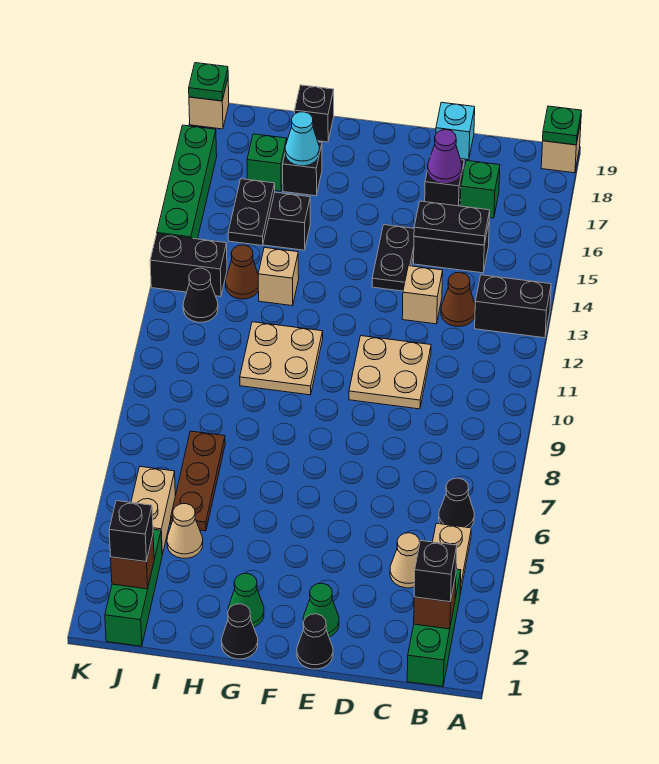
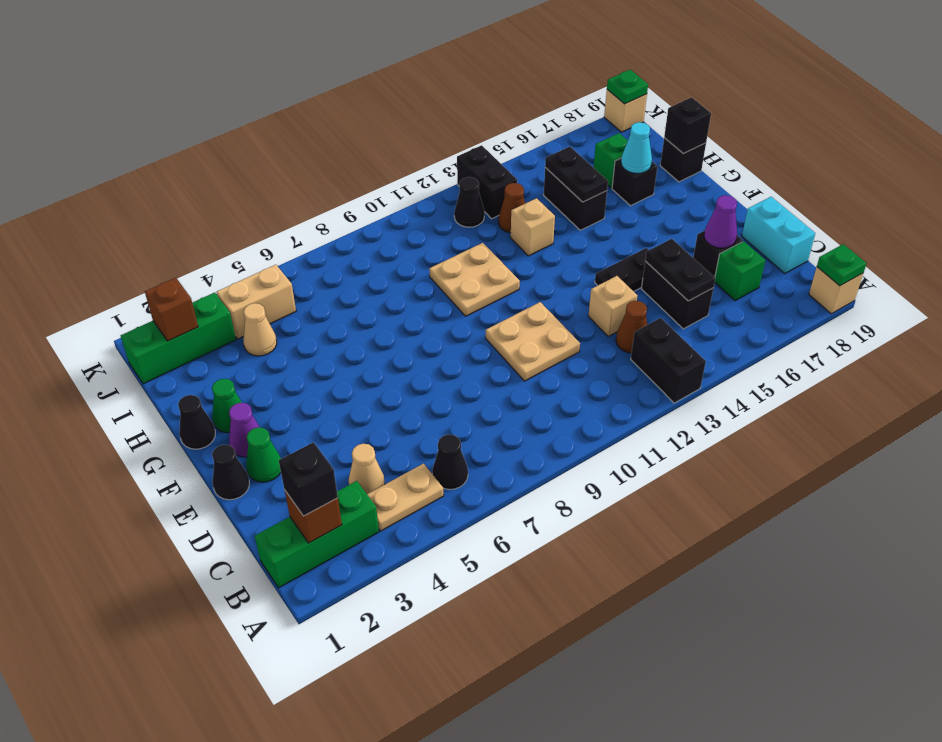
cyan brick D19 level 1 -> cyan brick C19:D19 level 1
none -> purple cone F2 level 1
brown plate I5:I7 level 1 -> none
black plate I14:I15 level 2 -> black plate H15:I15 level 2
black brick J2 level 3 -> black brick H19 level 2
green brick K14:K17 level 1 -> none

